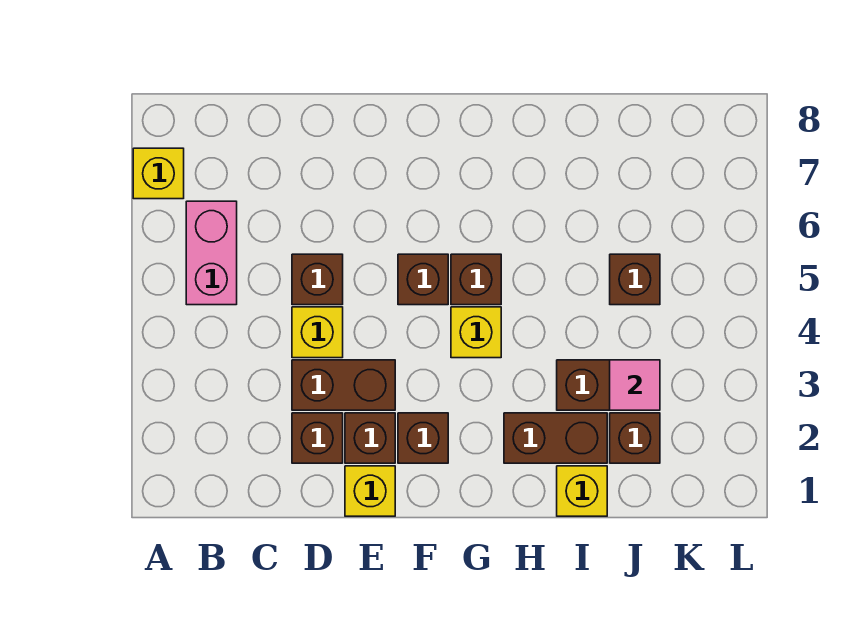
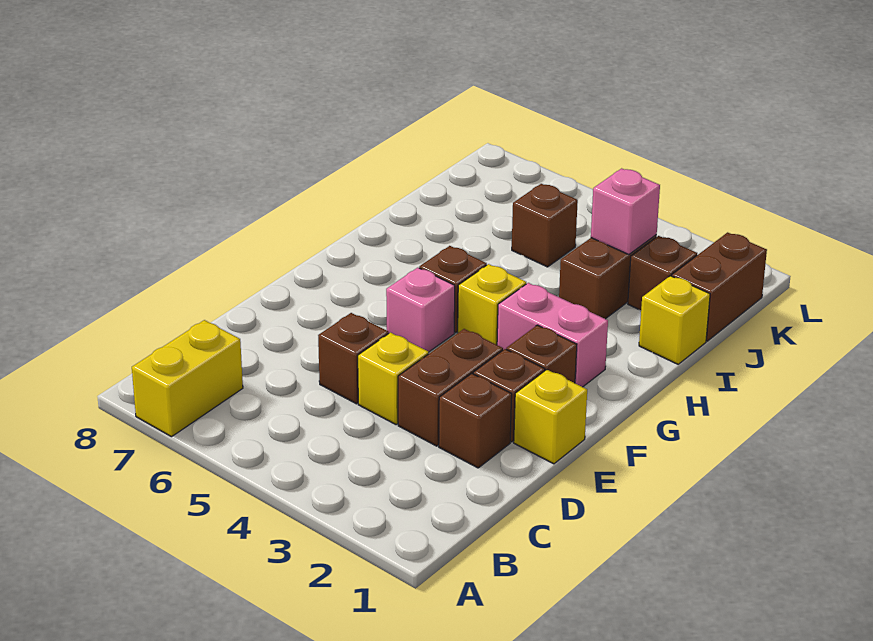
yellow brick A7 level 1 -> yellow brick A7:B7 level 1
pink brick B5:B6 level 1 -> pink brick G2:G3 level 1
brown brick F5 level 1 -> pink brick F5 level 1
brown brick H2:I2 level 1 -> brown brick J1:K1 level 1
pink tile J3 level 2 -> pink brick J3 level 2

